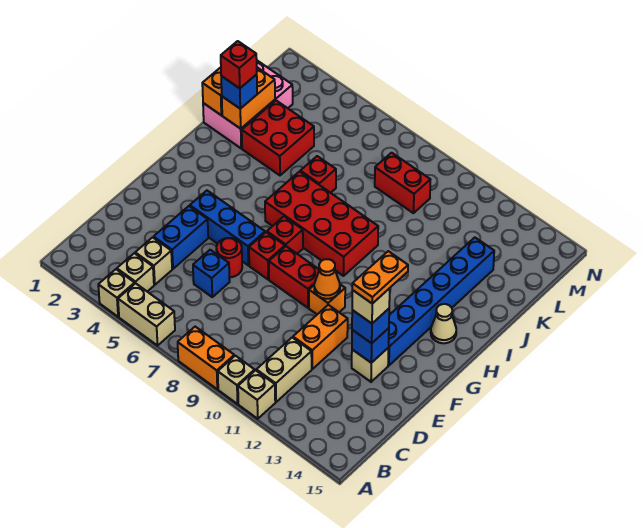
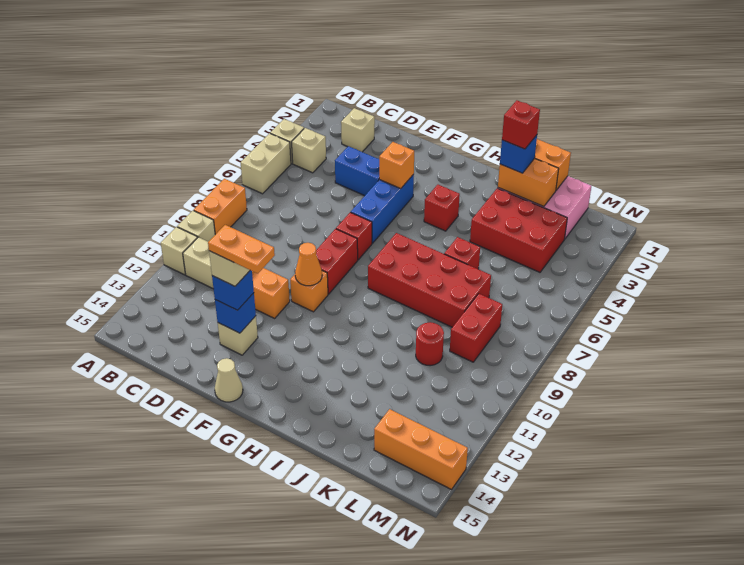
tan brick C4 level 1 -> tan brick C2 level 1
blue brick D6 level 1 -> none
red round brick E6 level 1 -> red round brick K10 level 1
none -> orange brick F4 level 2
blue brick F13:K13 level 1 -> none
red brick G7 level 1 -> red brick H4 level 1
red brick H6:I9 level 1 -> red brick H7:K8 level 1
tan cone H14 level 1 -> tan cone F15 level 1
red brick J3:K4 level 1 -> red brick J3:L4 level 1
none -> orange brick L14:N14 level 1

